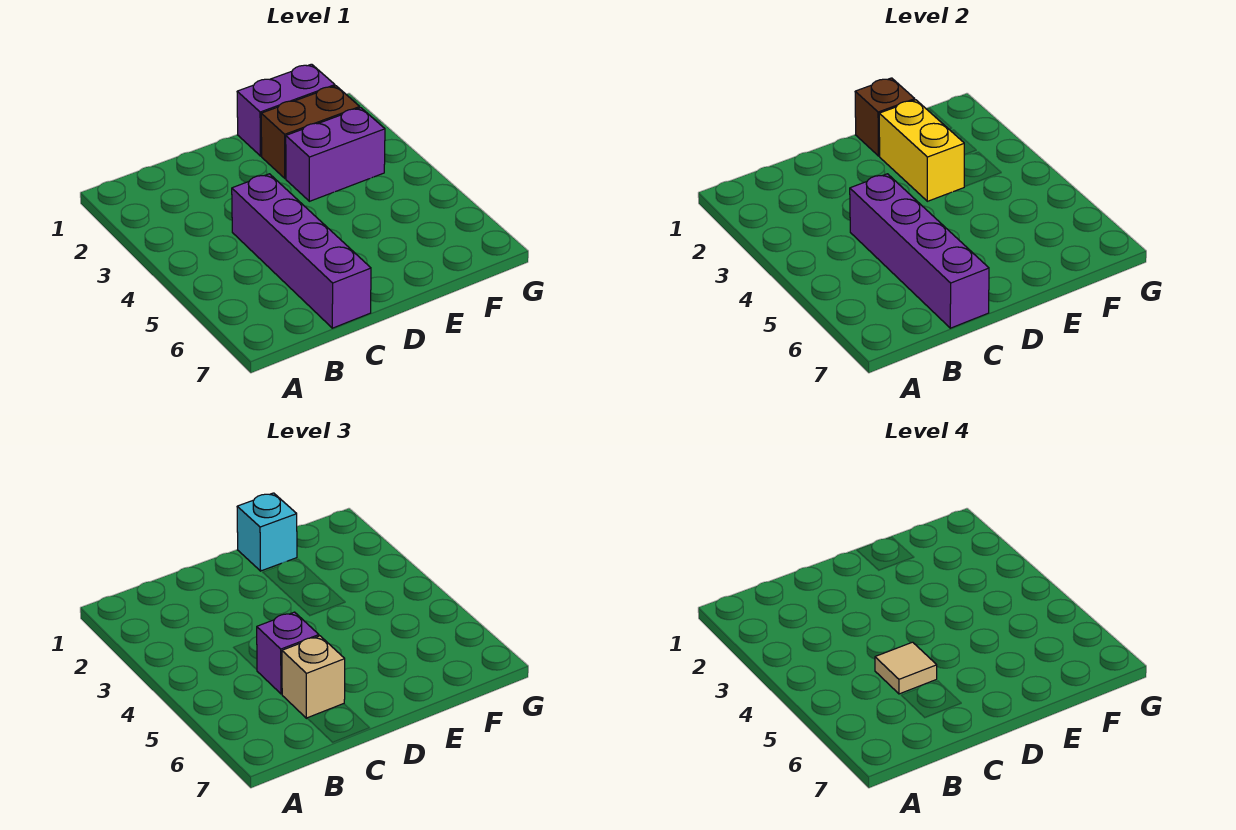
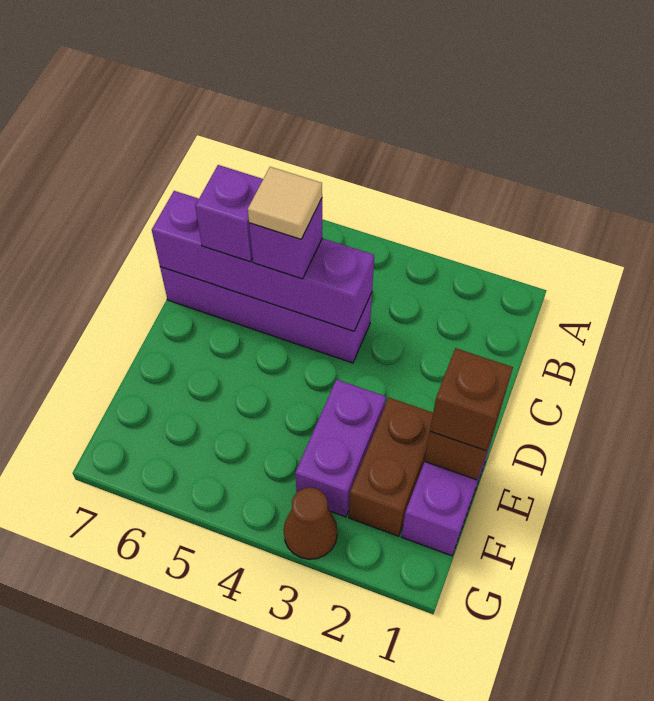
tan brick C6 level 3 -> purple brick C6 level 3
cyan brick E1 level 3 -> brown brick E1 level 3
yellow brick E2:E3 level 2 -> none
none -> brown cone G3 level 1

